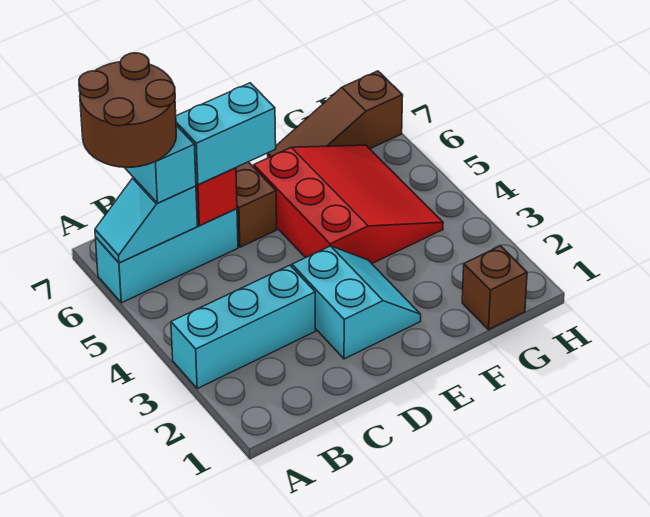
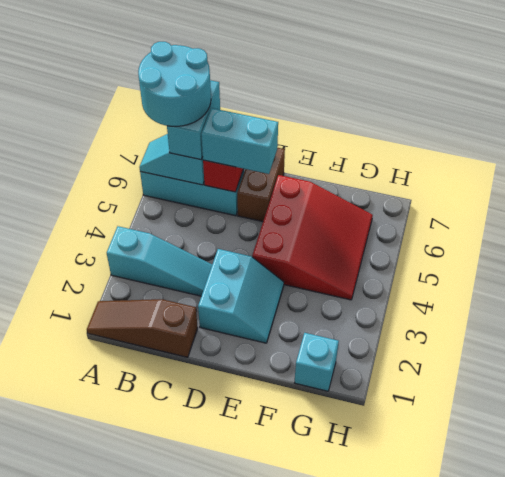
cyan brick A3:C3 level 1 -> cyan slope A3:C3 level 1 top A
brown round brick A6:B7 level 4 -> cyan round brick A6:B7 level 4
brown slope F7:H7 level 1 top H -> brown slope A1:C1 level 1 top C
brown brick G1 level 1 -> cyan brick G1 level 1

